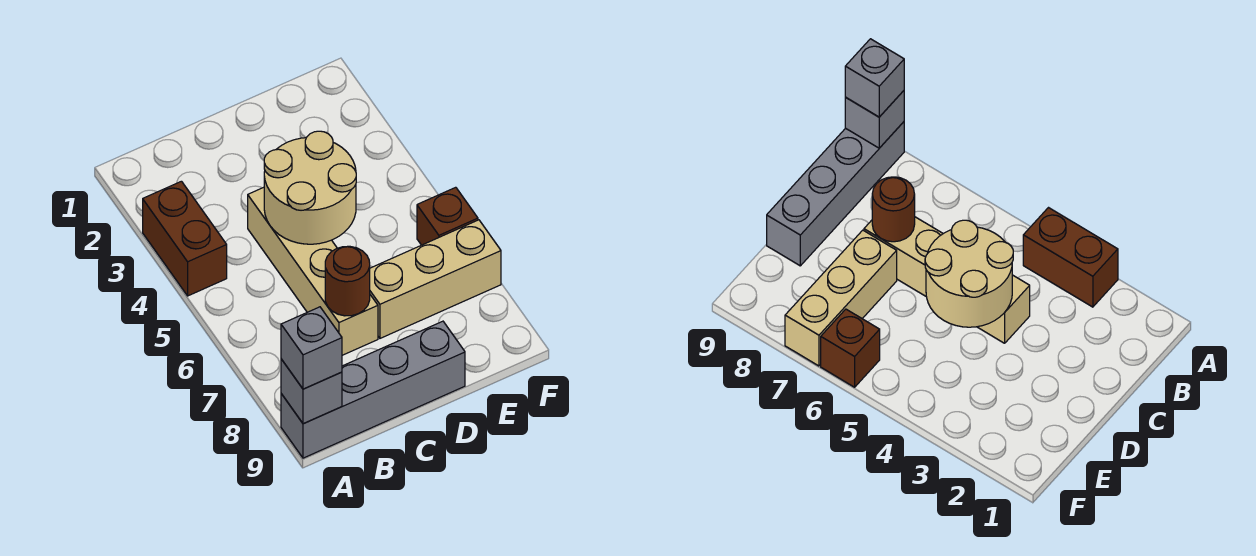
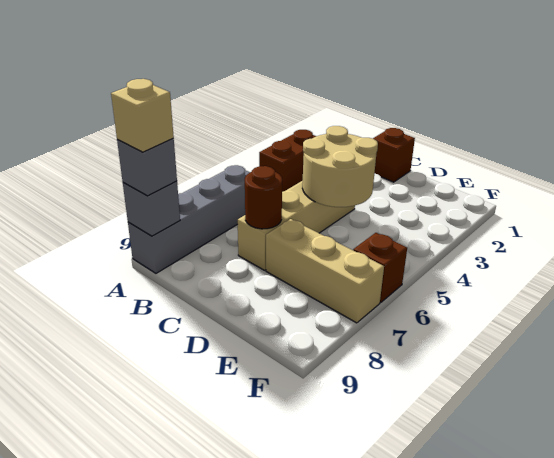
grey brick A9:D9 level 1 -> grey brick A6:A9 level 1
none -> tan brick A9 level 4
none -> brown brick C1 level 1

